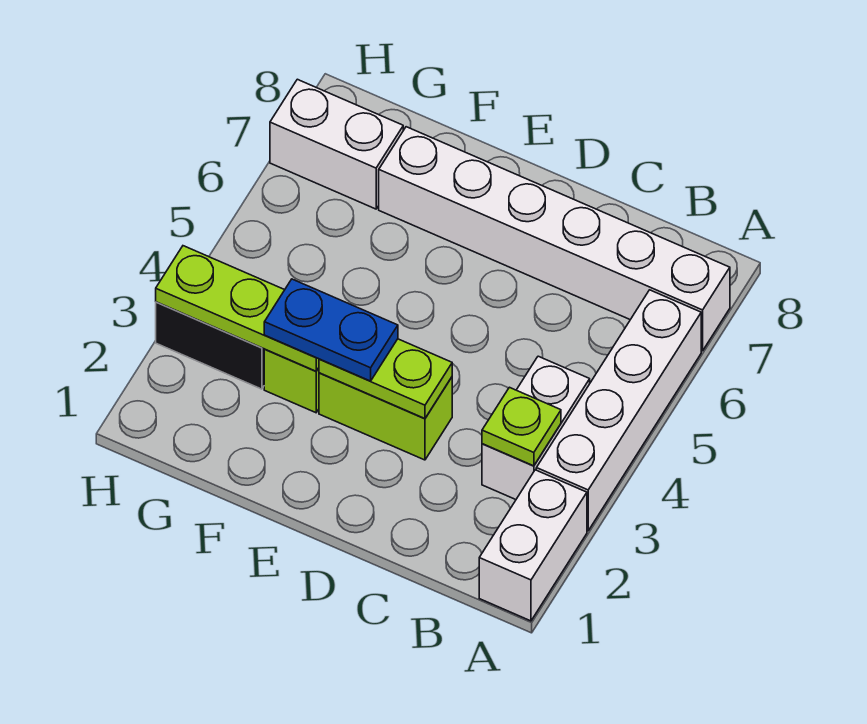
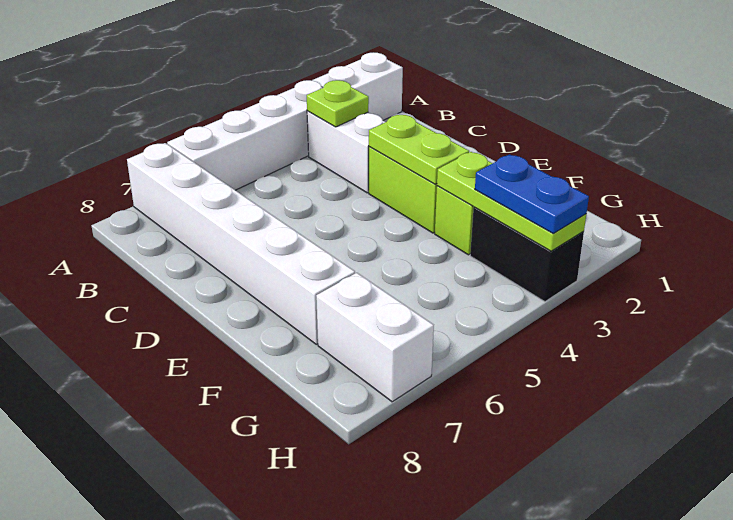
white brick B3:B4 level 1 -> white brick B3:C3 level 1
blue plate E3:F3 level 3 -> blue plate G3:H3 level 3

